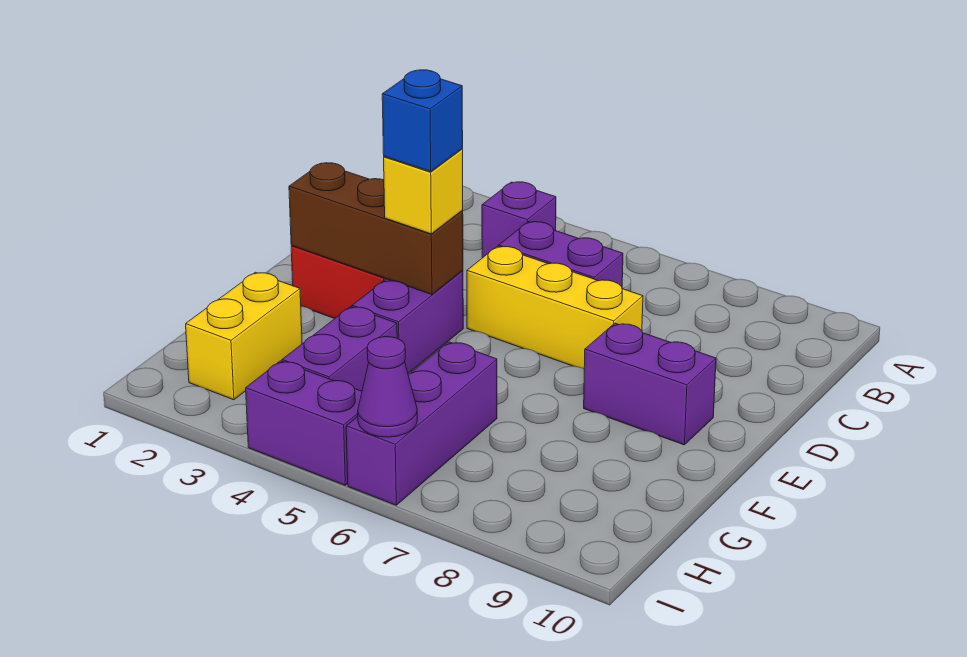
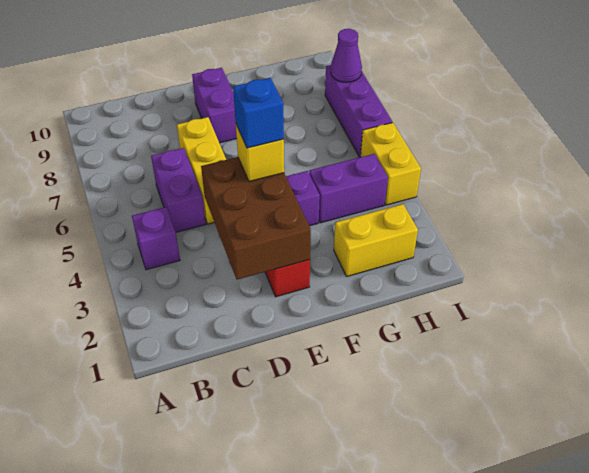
brown brick E2:E4 level 2 -> brown brick D2:E4 level 2
purple brick G6:I6 level 1 -> purple brick I6:I8 level 1
purple brick I4:I5 level 1 -> yellow brick I4:I5 level 1
purple cone I6 level 2 -> purple cone I8 level 2

